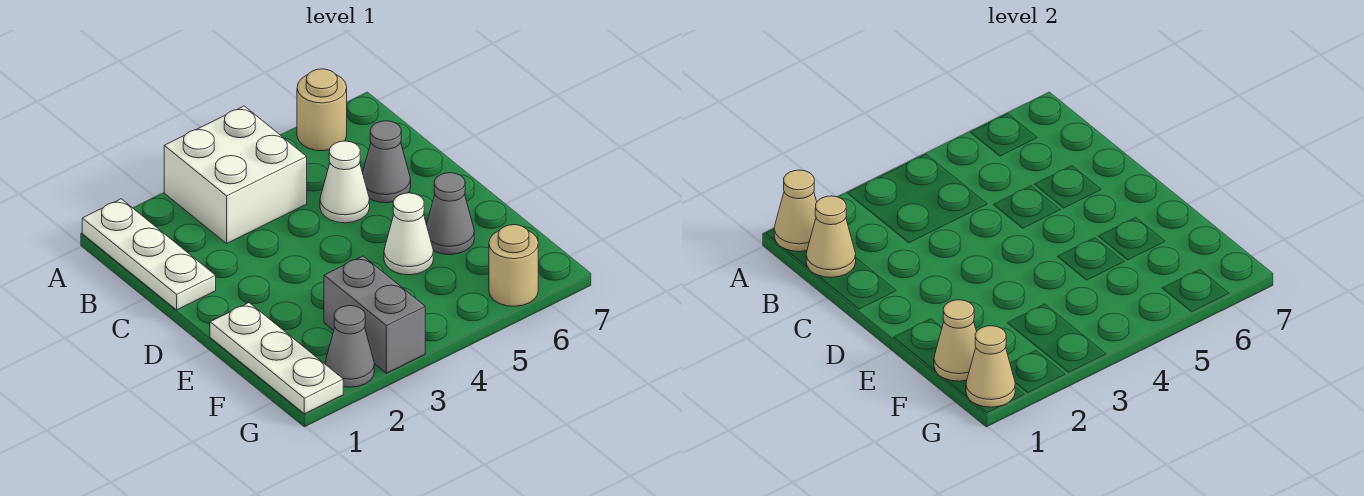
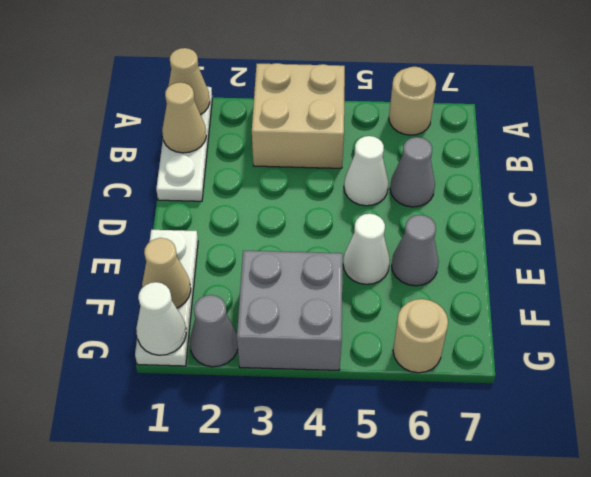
white brick A3:B4 level 1 -> tan brick A3:B4 level 1
grey brick F3:G3 level 1 -> grey brick F3:G4 level 1
tan cone G1 level 2 -> white cone G1 level 2

